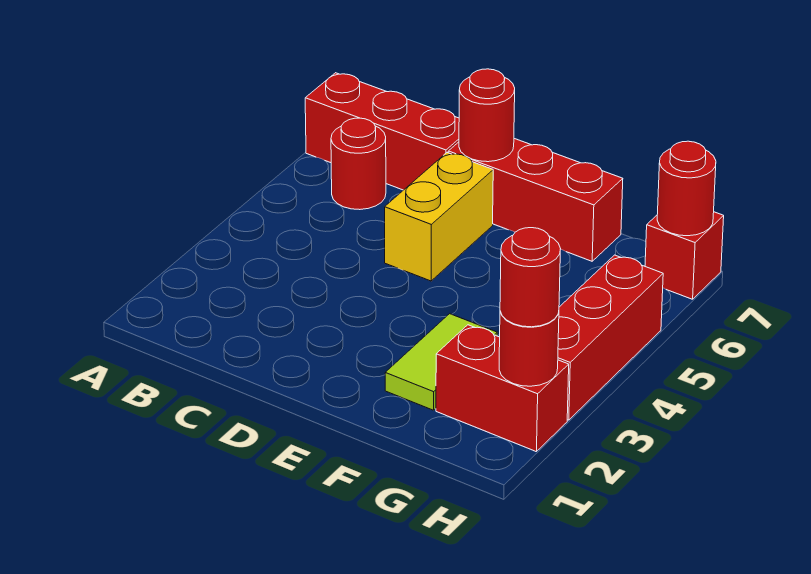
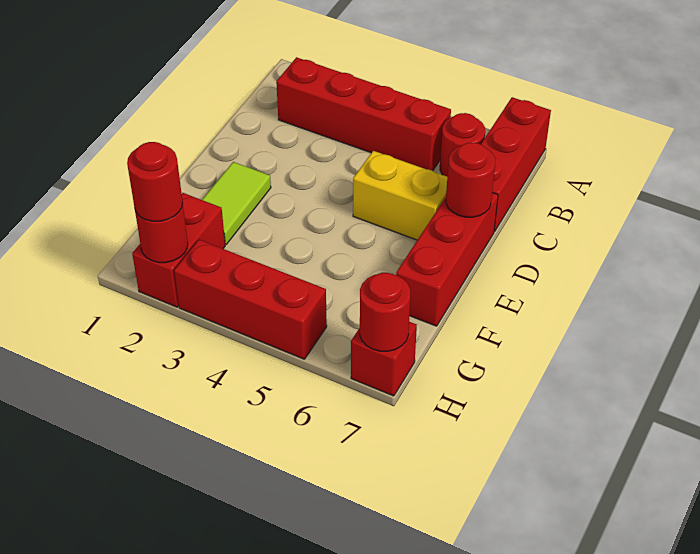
none -> red brick B2:B5 level 1
lime tile F2:F3 level 1 -> lime tile E2:F2 level 1

